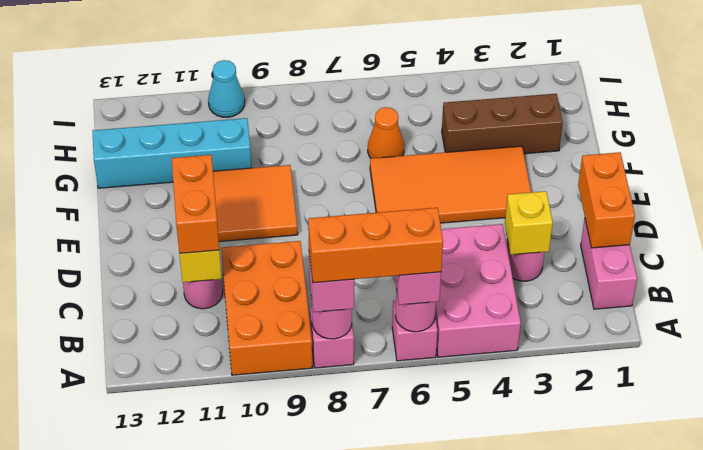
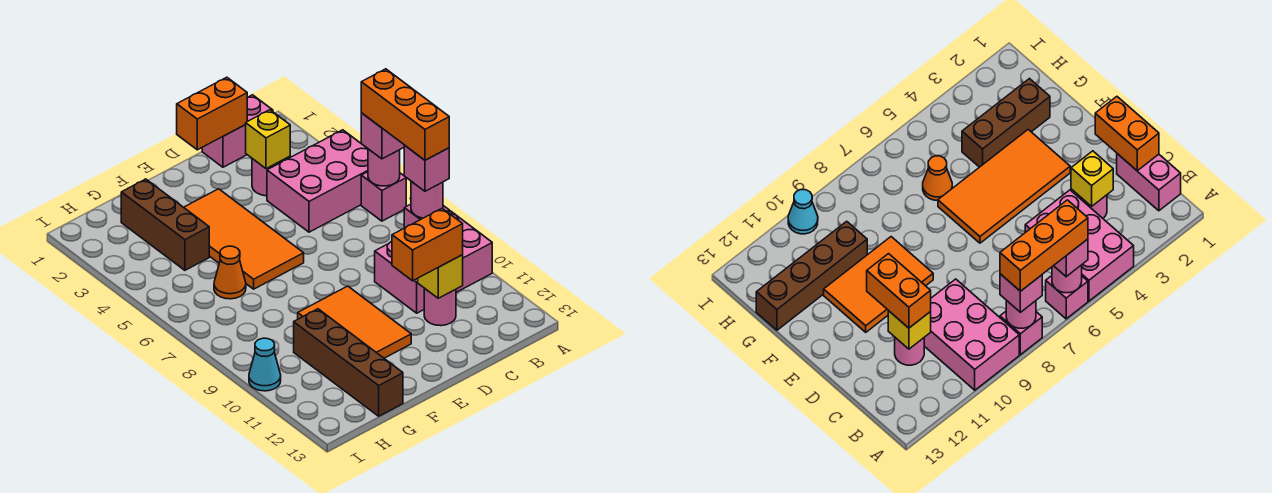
orange brick A9:C10 level 1 -> pink brick A9:C10 level 1
cyan brick G10:G13 level 1 -> brown brick G10:G13 level 1

